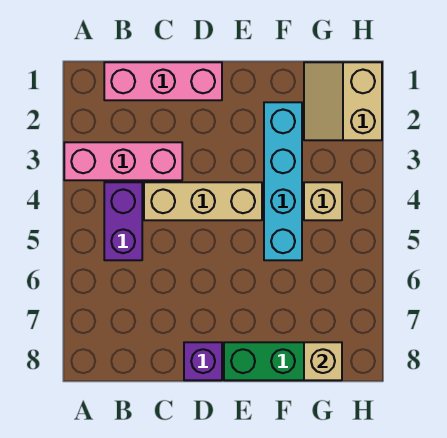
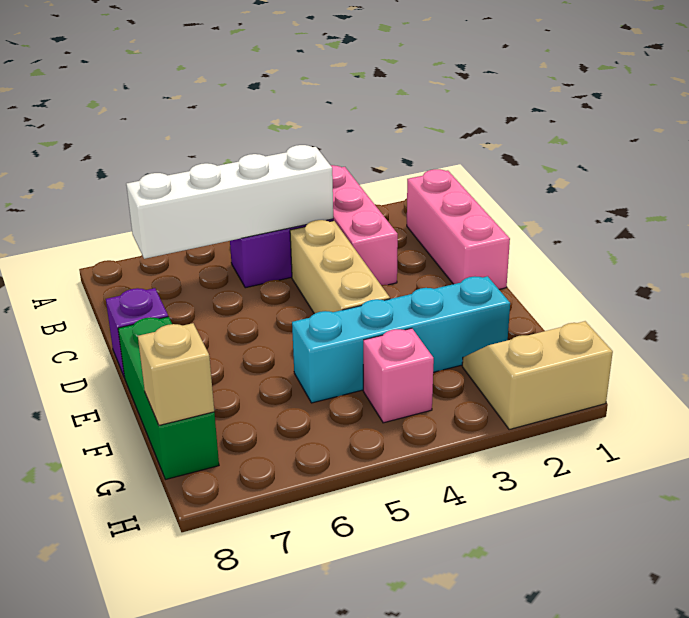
none -> white brick B4:B7 level 2
tan brick G4 level 1 -> pink brick G4 level 1

